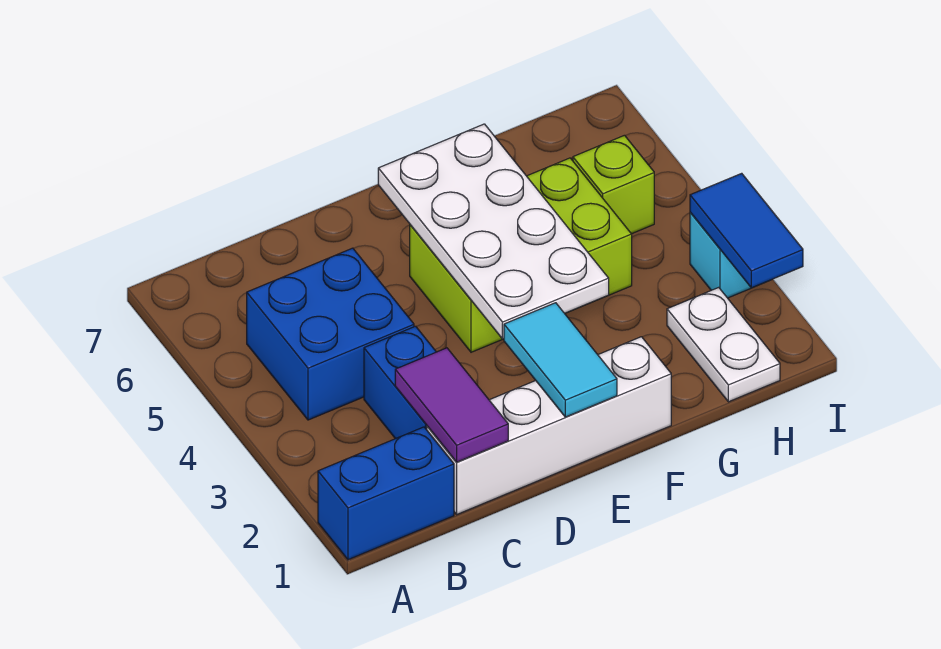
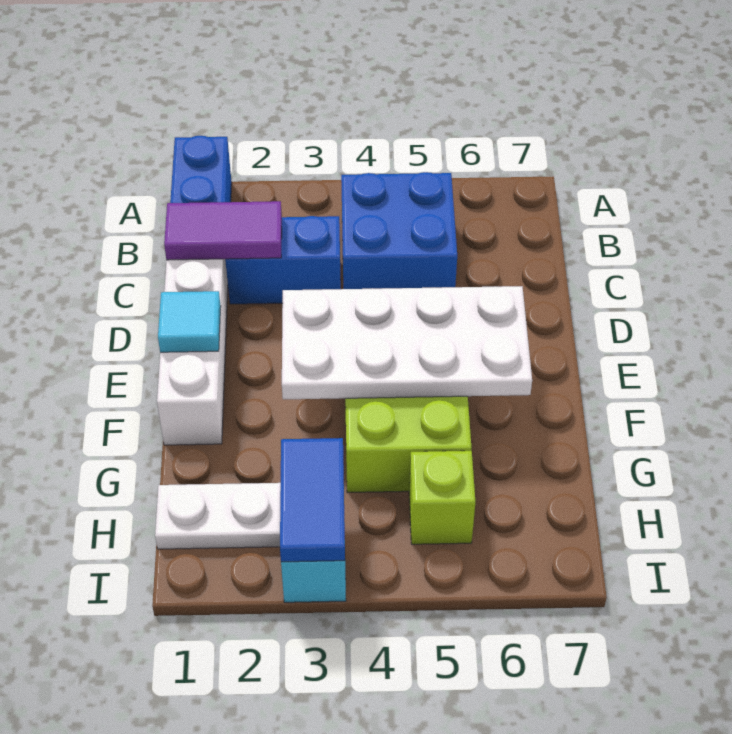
cyan tile E1:E2 level 2 -> cyan tile E1 level 2
blue tile I2:I3 level 2 -> blue tile H3:I3 level 2

